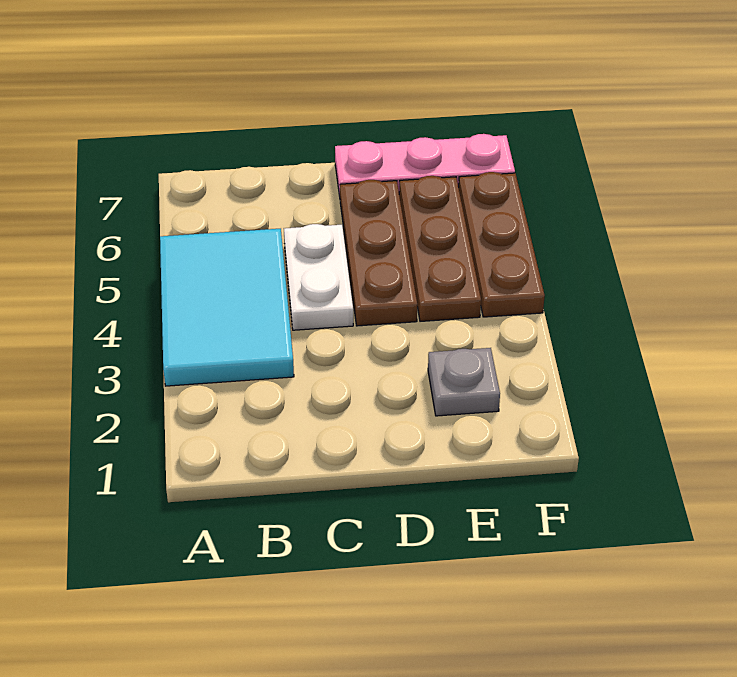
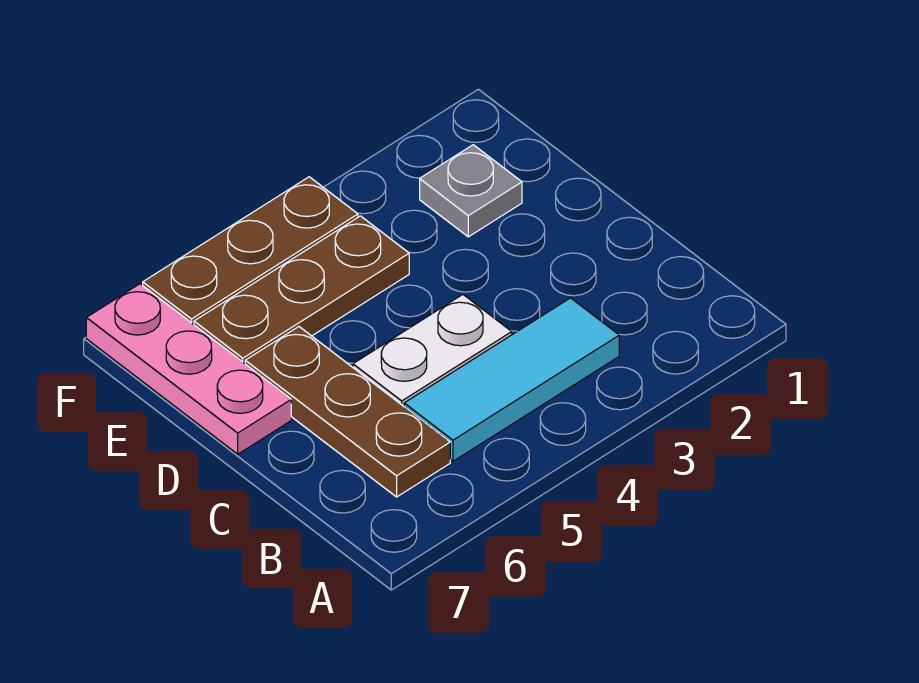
cyan tile A3:B5 level 1 -> cyan tile B3:B5 level 1
brown plate D4:D6 level 1 -> brown plate B6:D6 level 1

